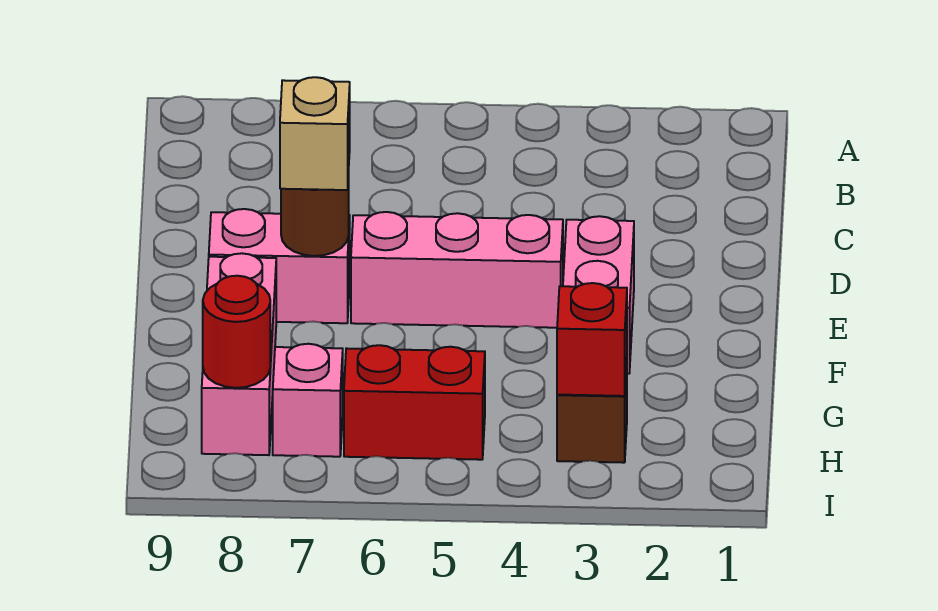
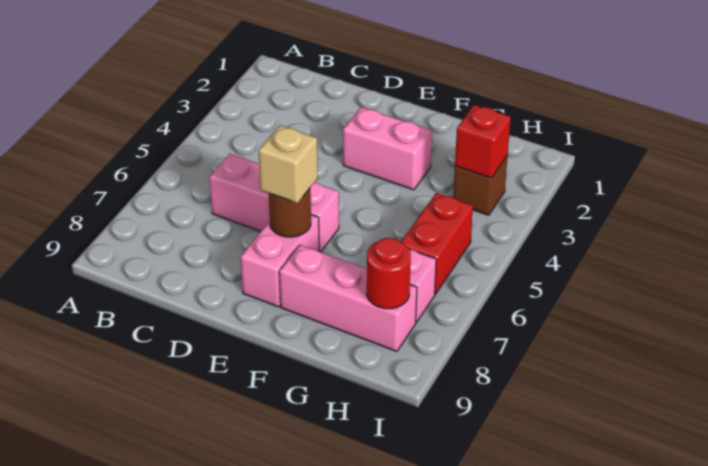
pink brick E4:E6 level 1 -> pink brick C6:E6 level 1

